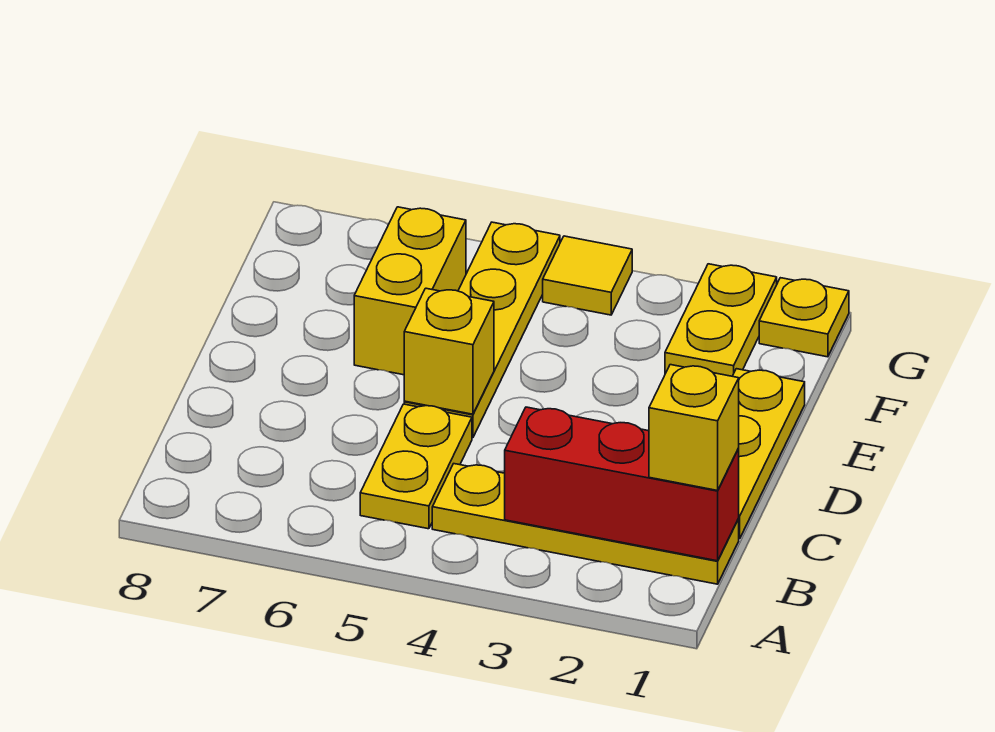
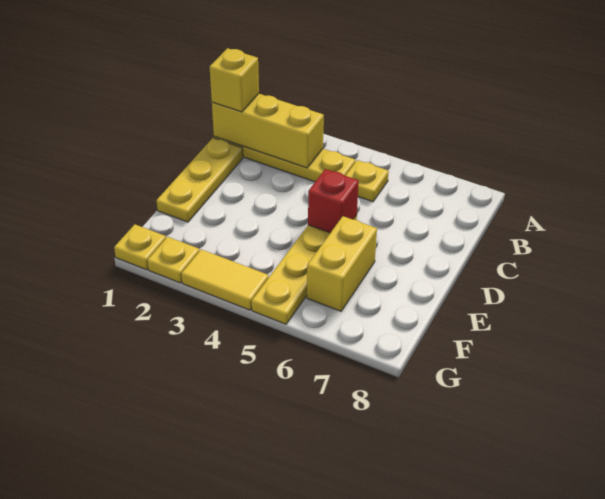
red brick B1:B3 level 2 -> yellow brick B1:B3 level 2
yellow plate B5:C5 level 1 -> yellow plate B5 level 1
yellow brick D5 level 2 -> red brick D5 level 2
yellow plate F2:G2 level 1 -> yellow plate G2 level 1
yellow tile G4 level 1 -> yellow tile G3:G4 level 1

